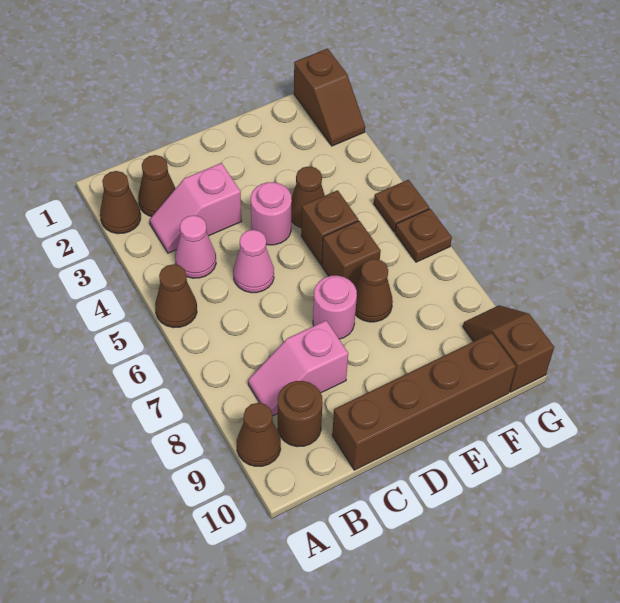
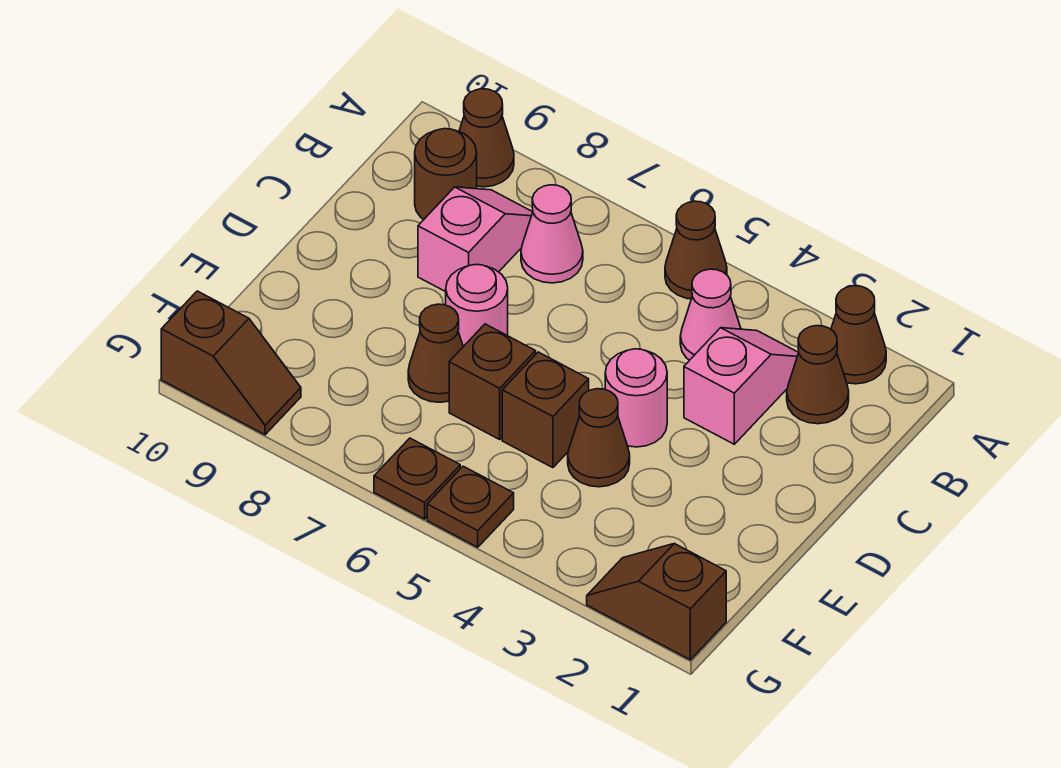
pink cone C5 level 1 -> pink cone B7 level 1
brown brick C10:F10 level 1 -> none

